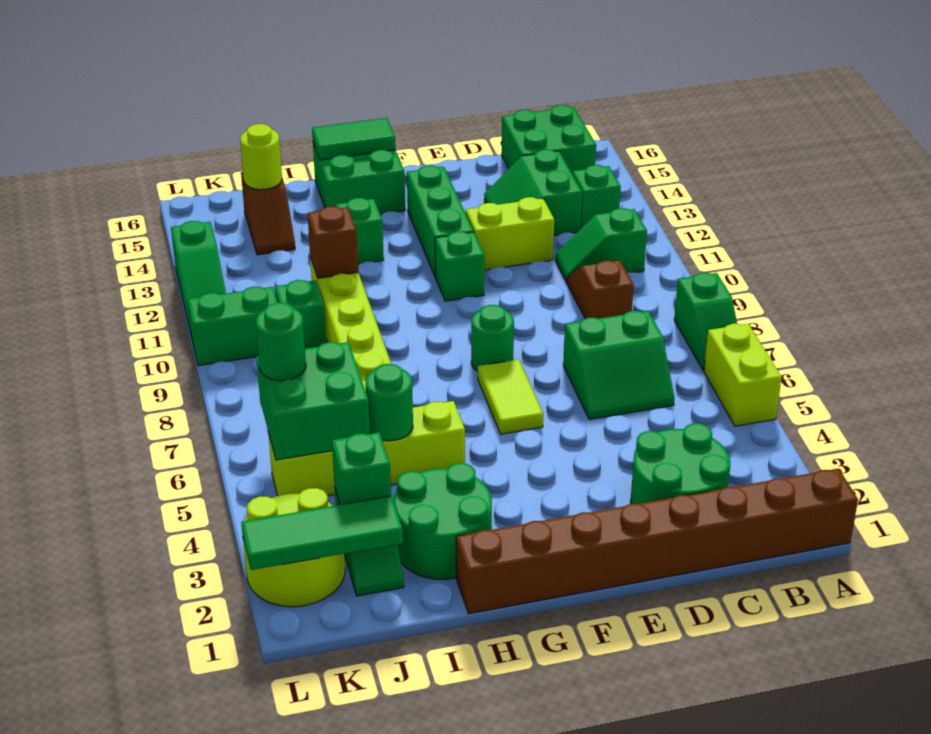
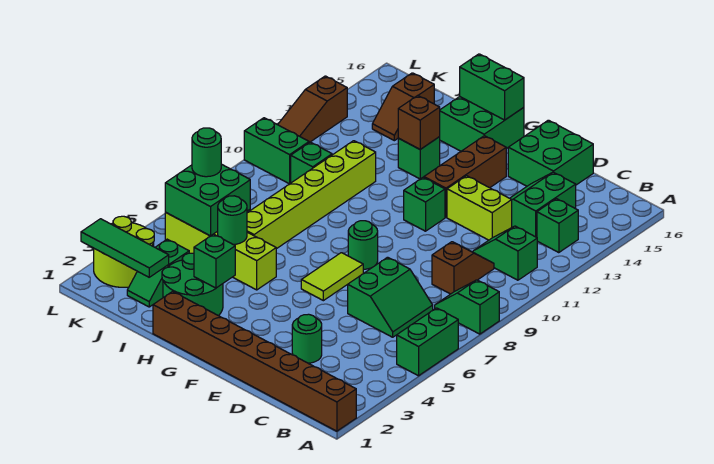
lime brick A5:A6 level 1 -> green brick A5:A6 level 1
green slope A7:A8 level 1 top 8 -> green slope A8:B8 level 1 top A
green brick B15:C16 level 1 -> green brick D15:E16 level 1
green round brick C2:D3 level 1 -> green round brick D3 level 1
green slope C6:D7 level 1 top 7 -> green slope C6:D7 level 1 top D
green brick F12:F14 level 1 -> brown brick F12:F14 level 1
green tile G16:H16 level 2 -> green brick G16:H16 level 2
brown brick I11 level 2 -> brown brick H13 level 2
green brick J3 level 2 -> green brick H3 level 2
lime round brick J15 level 2 -> none
green slope L11:L13 level 1 top 13 -> brown slope L11:L13 level 1 top 13

